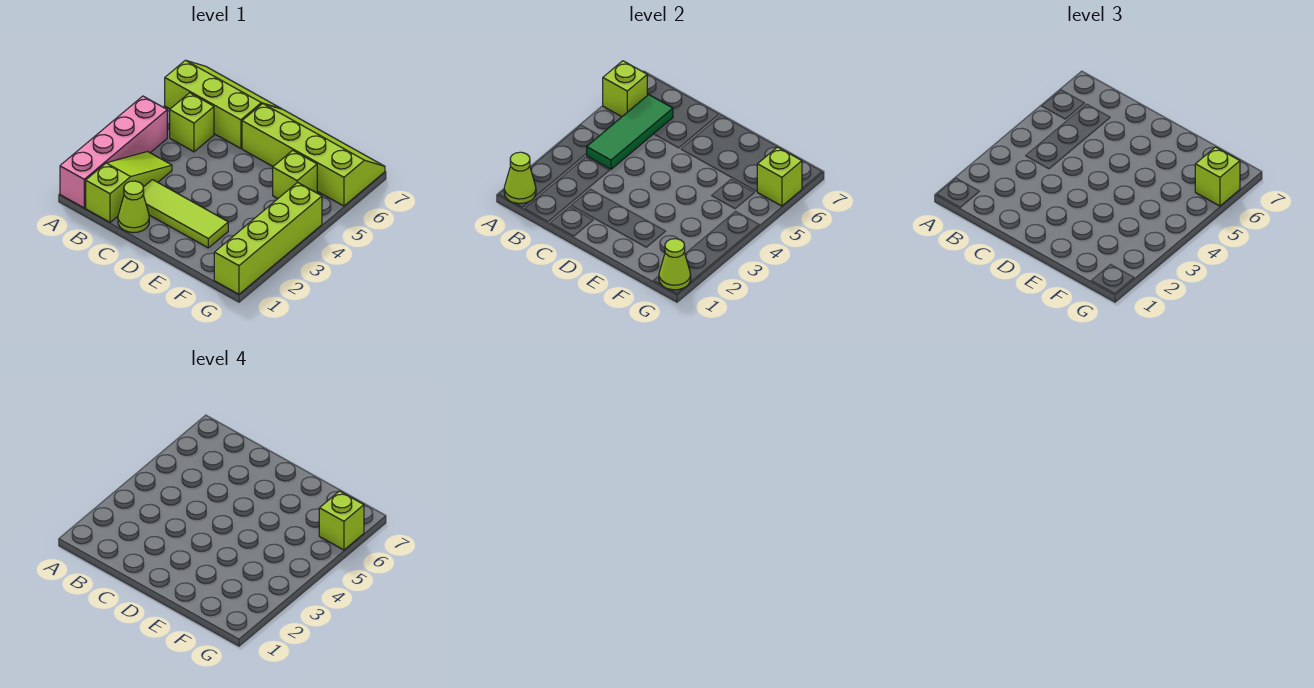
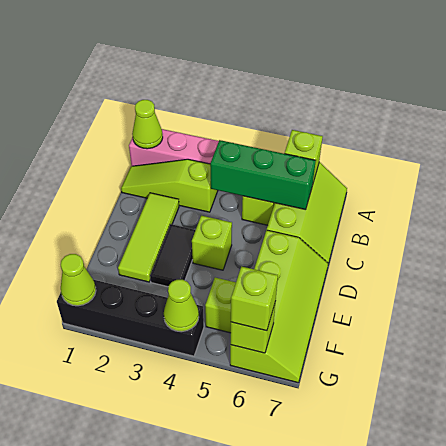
lime slope B1:B3 level 1 top 1 -> lime slope B1:B3 level 1 top 3
green tile B4:B6 level 2 -> green brick B4:B6 level 2
lime cone C1 level 1 -> lime cone G4 level 2
none -> black tile D3:E3 level 1
lime brick G1:G4 level 1 -> black brick G1:G4 level 1
lime brick G6 level 4 -> lime brick D4 level 1

